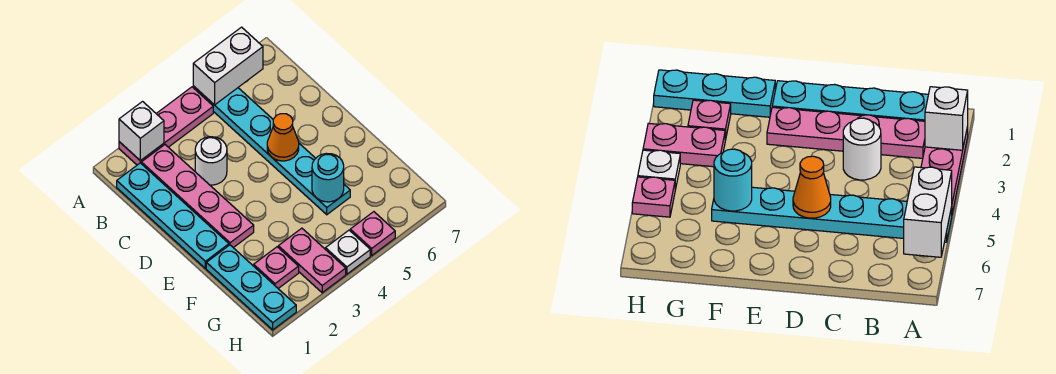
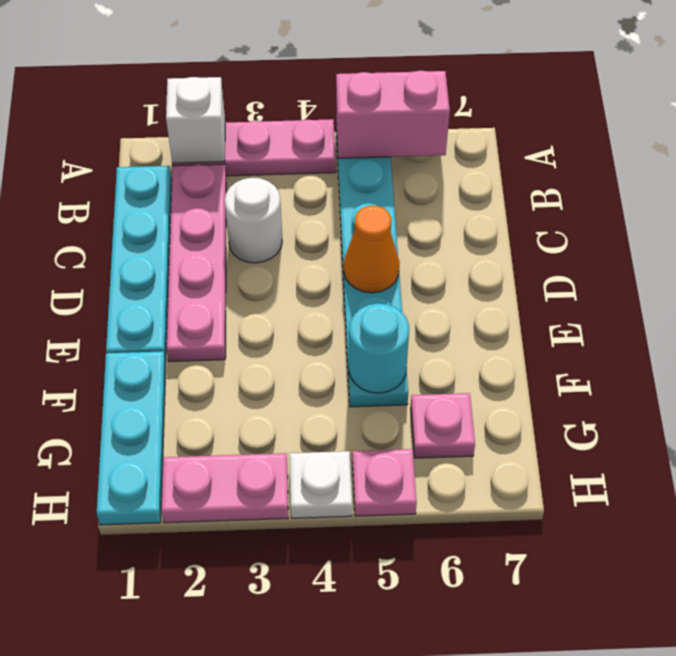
white brick A5:A6 level 2 -> pink brick A5:A6 level 2
pink plate G2 level 1 -> pink plate G6 level 1
pink plate G3:H3 level 1 -> pink plate H2:H3 level 1

